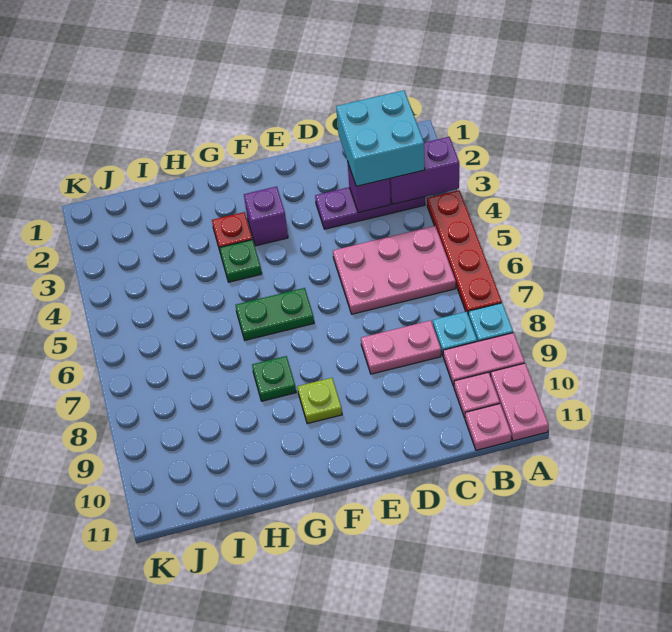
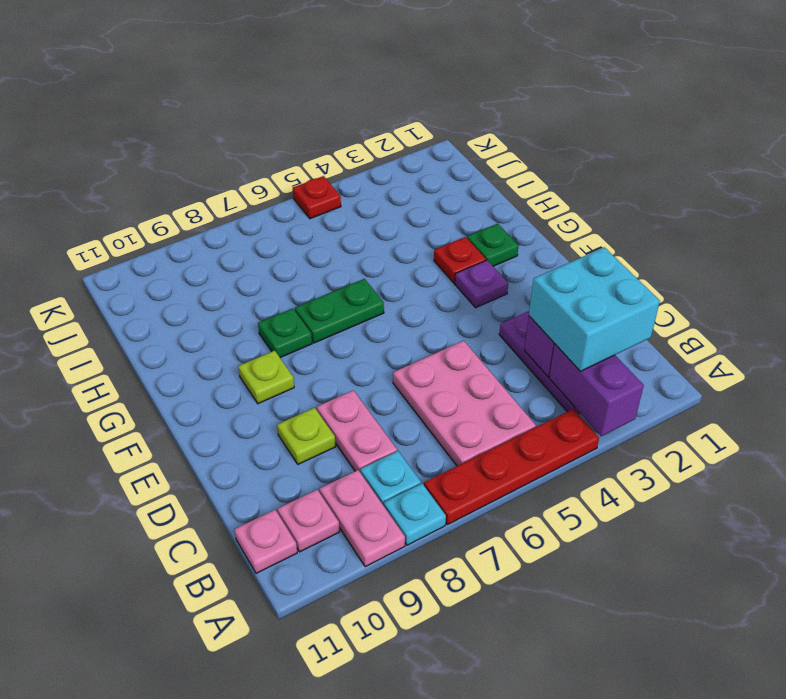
pink plate A10:A11 level 1 -> none
none -> lime plate D9 level 1
purple brick F3 level 1 -> purple plate F3 level 1
green plate F6:G6 level 1 -> green plate G6:G7 level 1
green plate G4 level 1 -> green plate G2 level 1
none -> red plate K5 level 1

